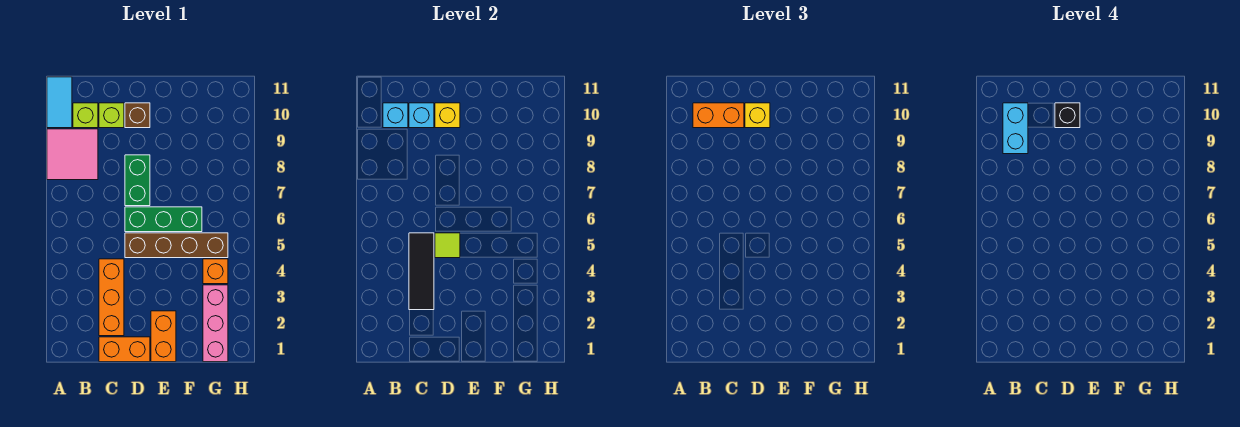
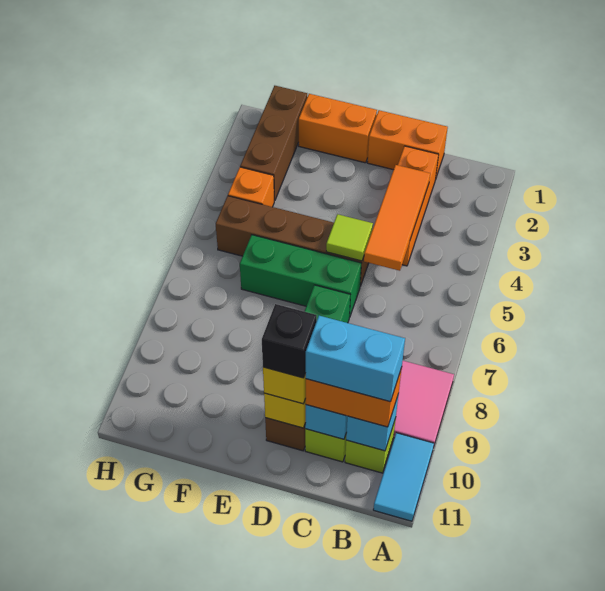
cyan brick B9:B10 level 4 -> cyan brick B10:C10 level 4
black tile C3:C5 level 2 -> orange tile C3:C5 level 2
orange brick E1:E2 level 1 -> orange brick E1:F1 level 1
pink brick G1:G3 level 1 -> brown brick G1:G3 level 1

